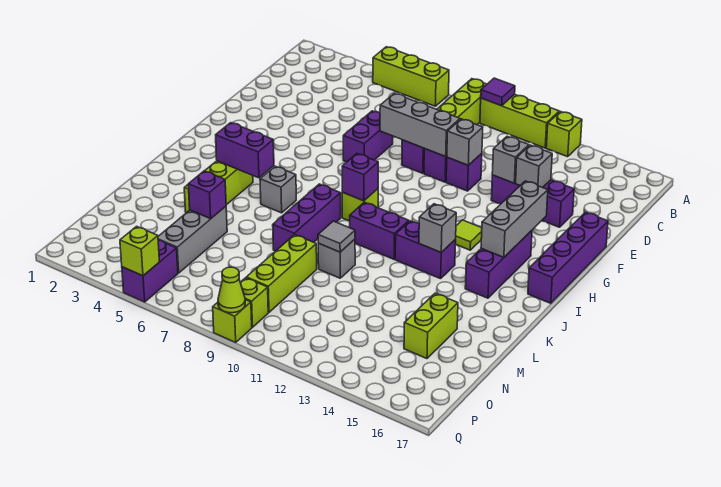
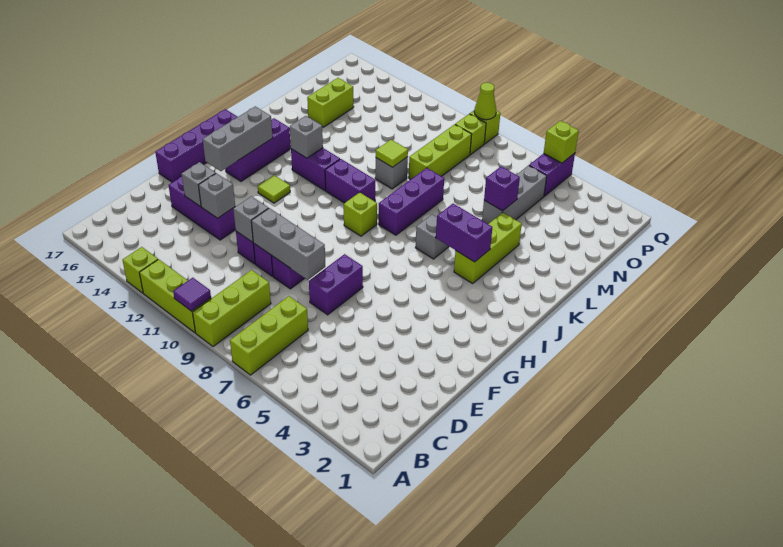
lime brick A5:A7 level 1 -> lime brick A7:C7 level 1
purple brick I9 level 2 -> none
grey tile L10 level 2 -> lime tile L10 level 2

